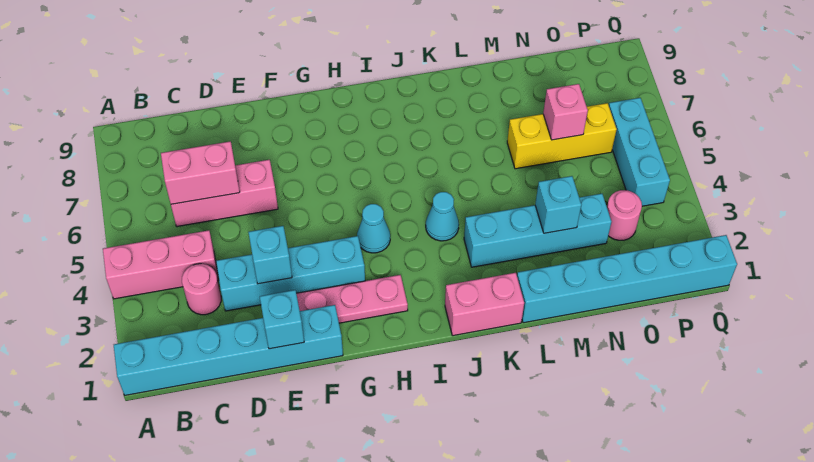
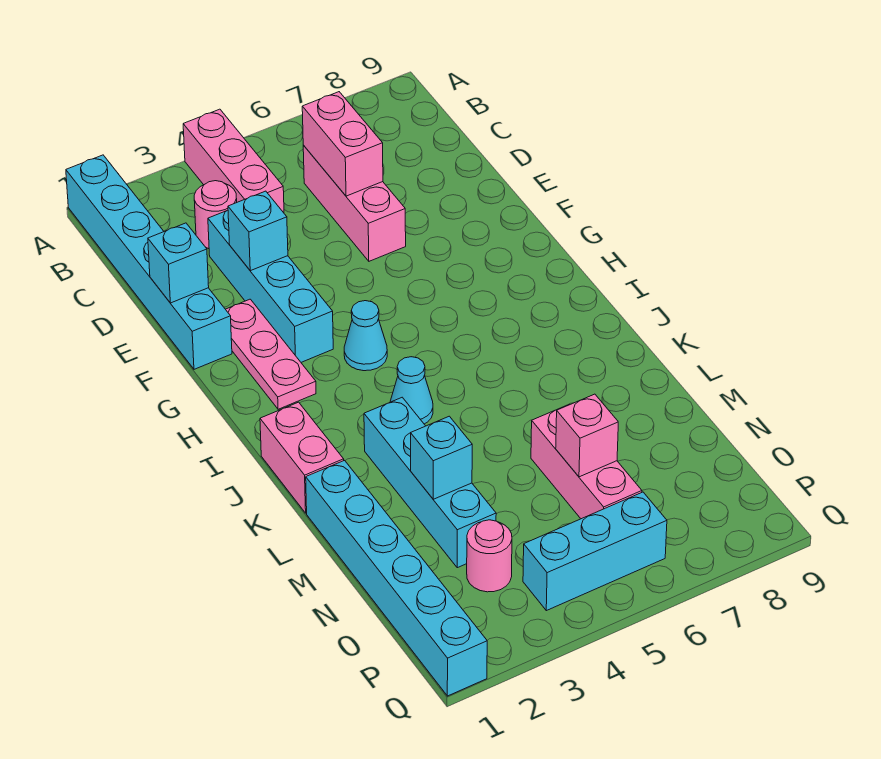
yellow brick M6:O6 level 1 -> pink brick M6:O6 level 1

